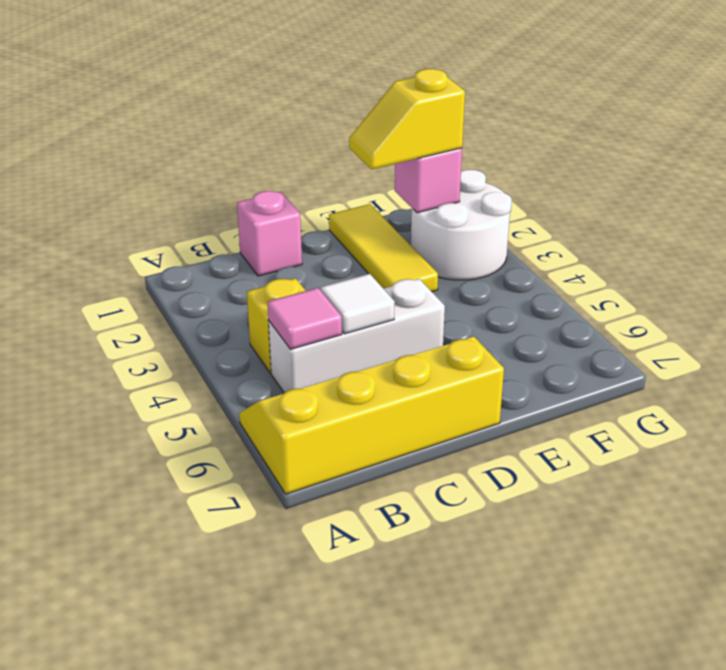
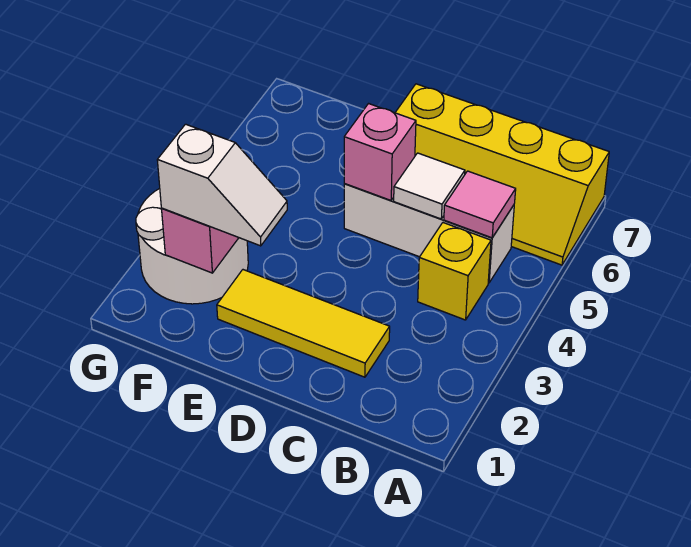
pink brick C1 level 1 -> pink brick D5 level 2
yellow tile E1:E3 level 1 -> yellow tile C2:E2 level 1
yellow slope E2:F2 level 3 top F -> white slope E2:F2 level 3 top F

